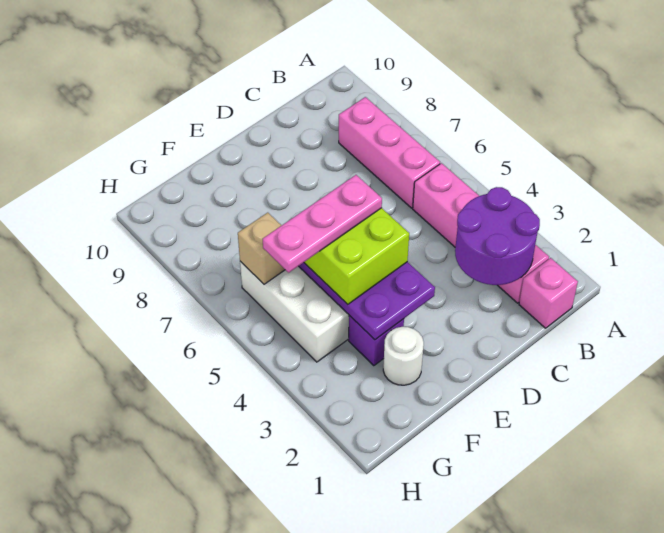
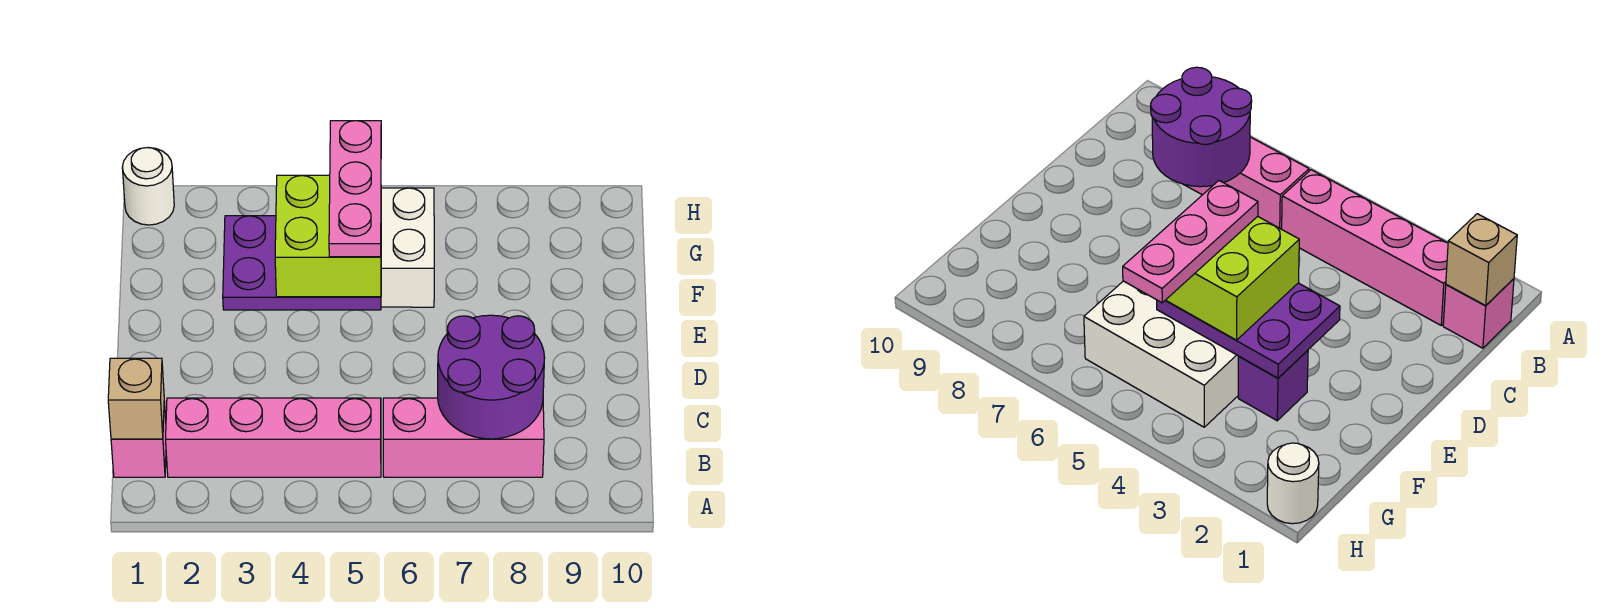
purple round brick B2:C3 level 2 -> purple round brick B7:C8 level 2
white round brick F2 level 1 -> white round brick H1 level 1
tan brick G6 level 2 -> tan brick B1 level 2

